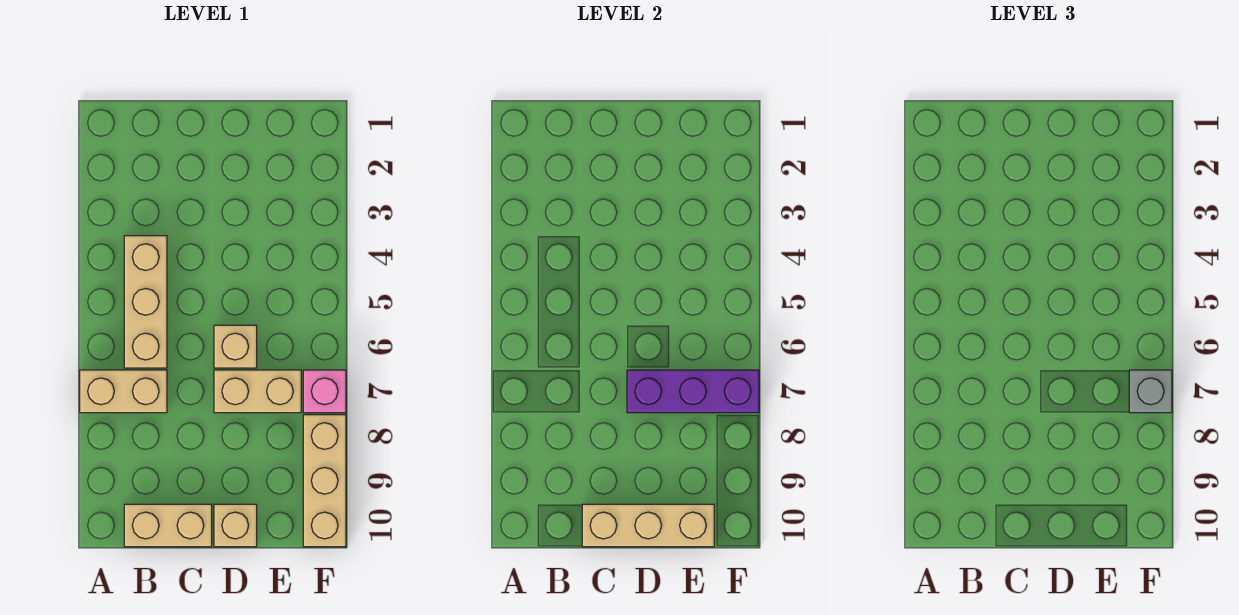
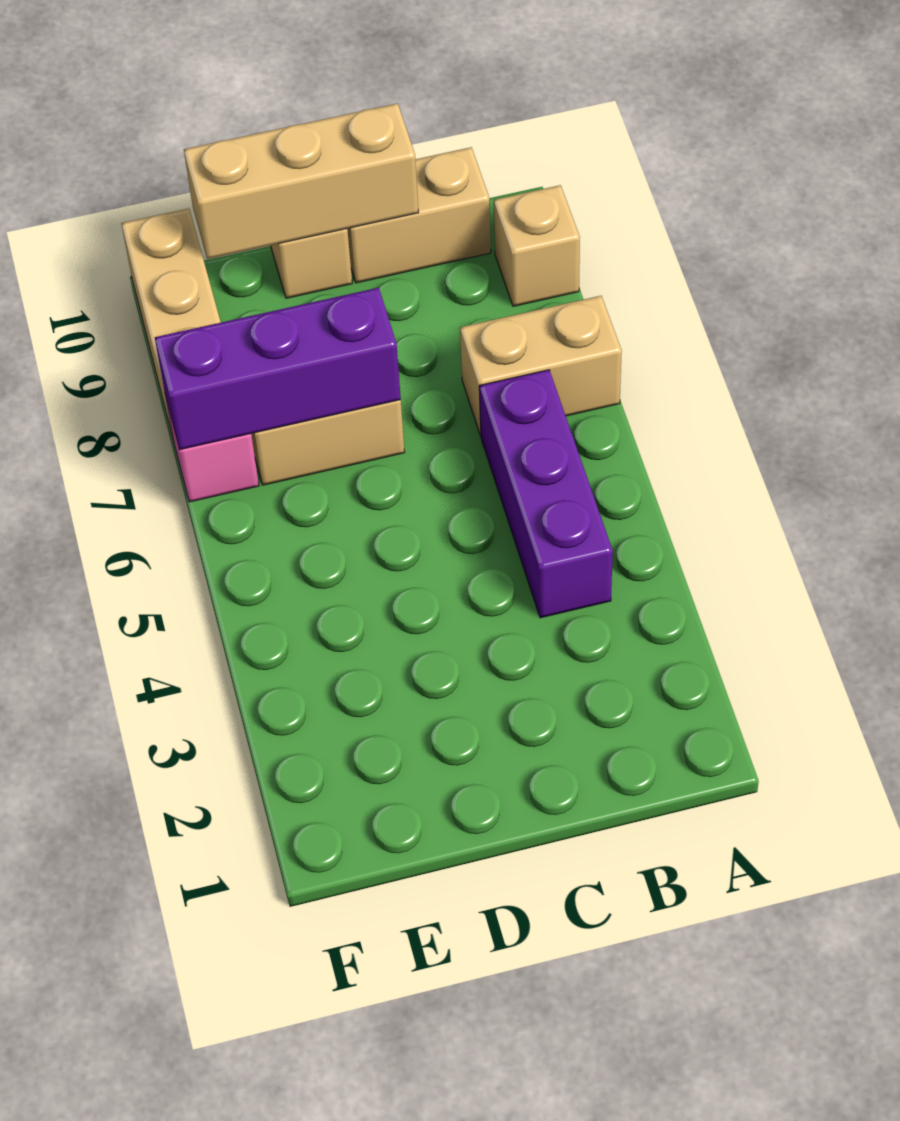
tan brick B4:B6 level 1 -> purple brick B4:B6 level 1
tan brick D6 level 1 -> tan brick A9 level 1
grey brick F7 level 3 -> none

